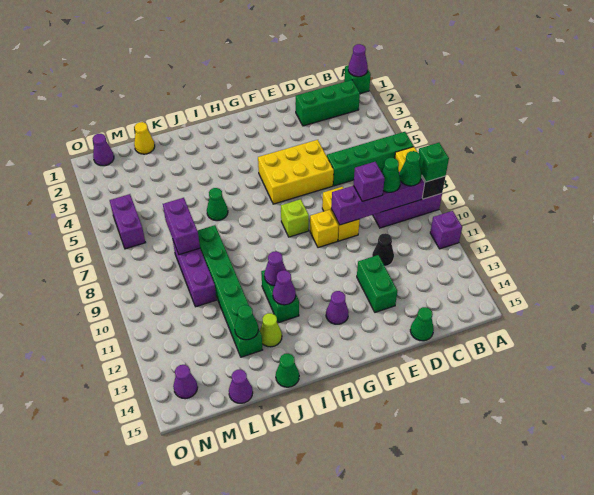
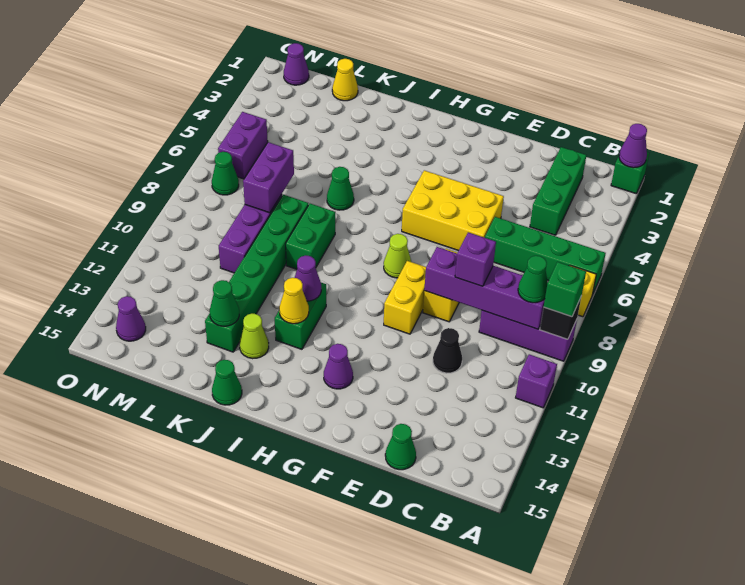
green brick B2:D2 level 1 -> green brick C2:C4 level 1
green cone C9 level 3 -> green cone N7 level 1
green brick E12:E13 level 1 -> green brick J8:J9 level 1
yellow brick F9 level 1 -> yellow brick F9:F10 level 1
lime brick G8 level 1 -> lime cone G8 level 1
purple cone I12 level 2 -> yellow cone I12 level 2
purple cone L15 level 1 -> none

